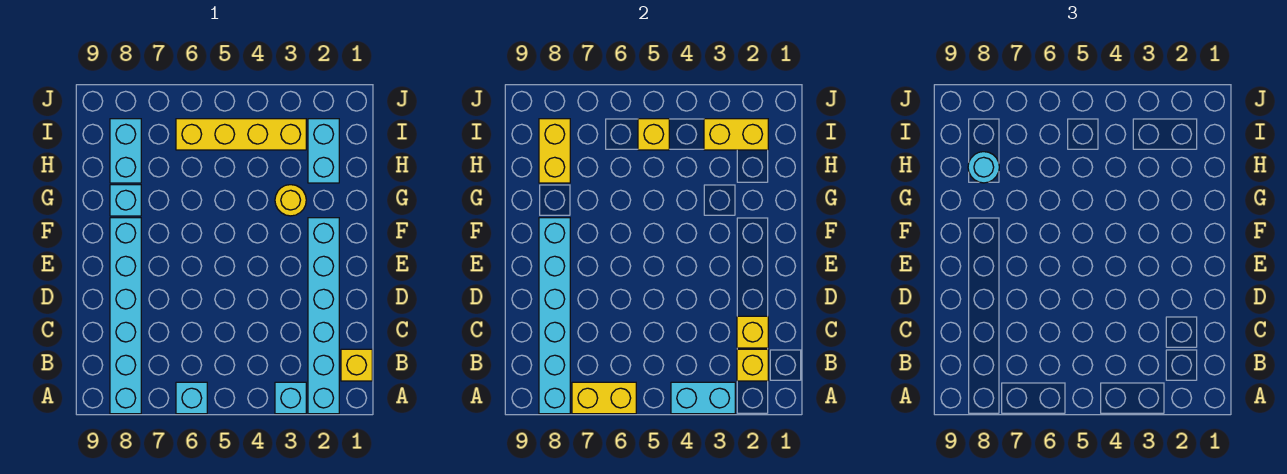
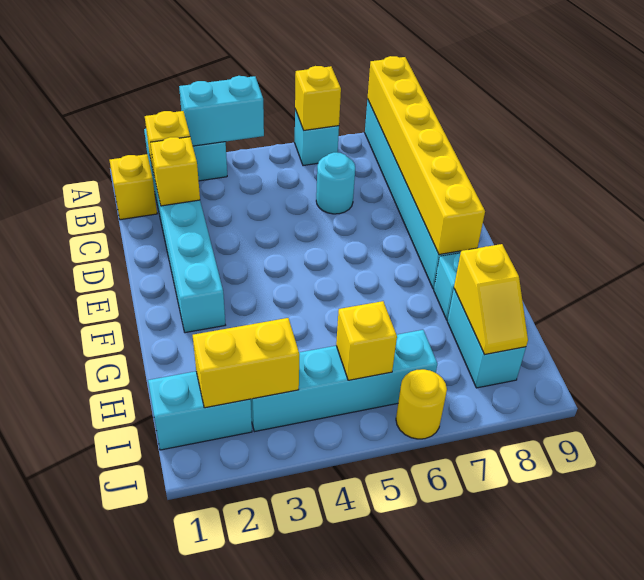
yellow brick A6:A7 level 2 -> yellow brick A6 level 2
cyan brick A8:F8 level 2 -> yellow brick A8:F8 level 2
yellow round brick G3 level 1 -> yellow round brick J6 level 1
cyan brick H2:I2 level 1 -> cyan brick I1:I2 level 1
yellow brick H8:I8 level 2 -> yellow slope H8:I8 level 2 top H
cyan round brick H8 level 3 -> cyan round brick C6 level 1
yellow brick I3:I6 level 1 -> cyan brick I3:I6 level 1

